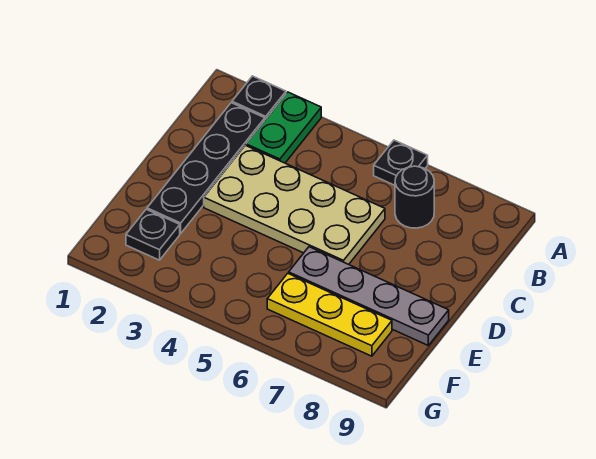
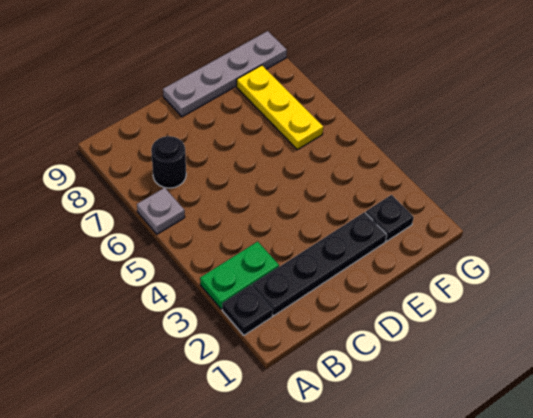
black plate A6 level 1 -> grey plate A6 level 1
tan plate C3:D6 level 1 -> none
grey plate E6:E9 level 1 -> grey plate D9:G9 level 1

